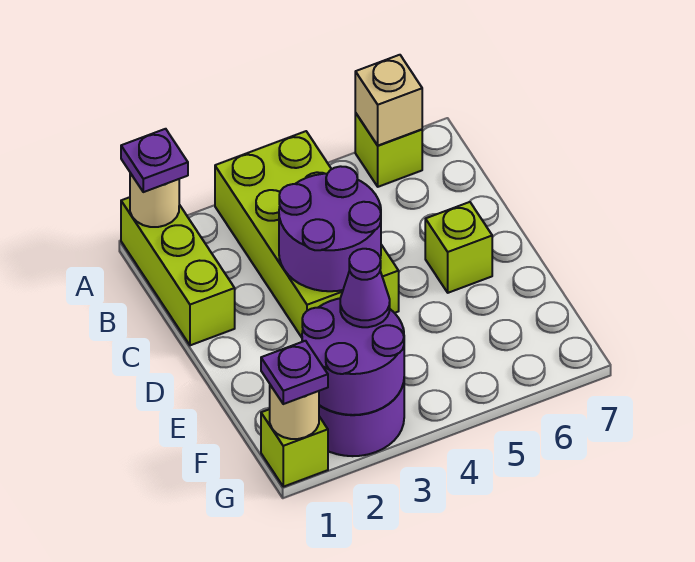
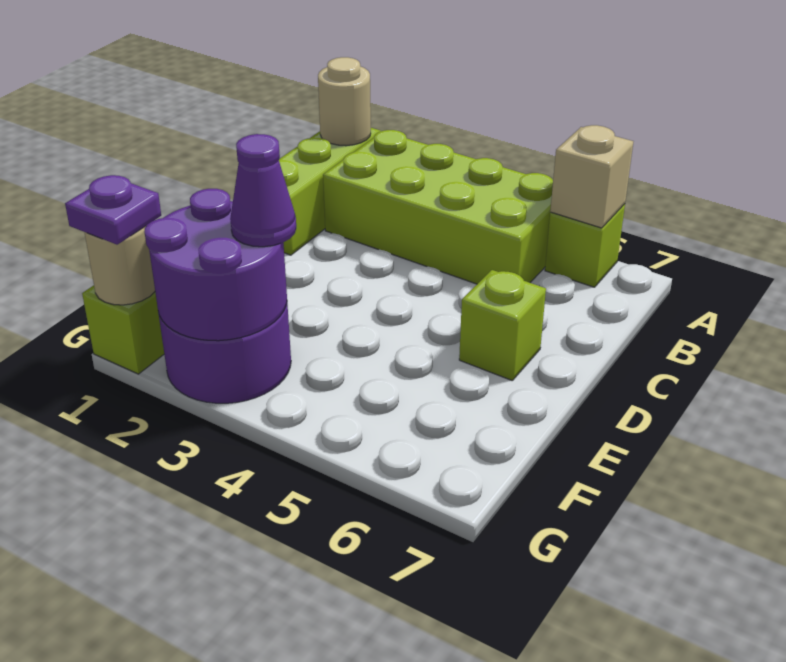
purple plate A1 level 3 -> none
lime brick A3:D4 level 1 -> lime brick A2:B5 level 1
purple round brick C3:D4 level 2 -> none

